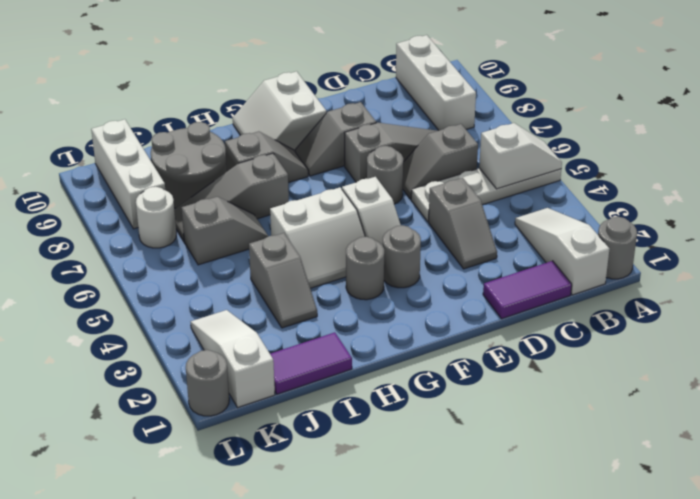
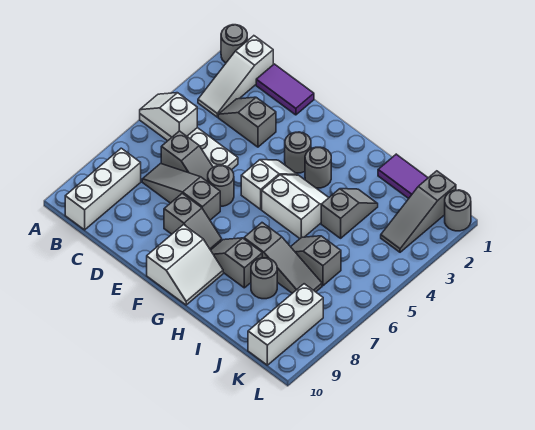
grey slope D3:D4 level 1 top 4 -> grey slope C3:D3 level 1 top D
grey round brick I8:J9 level 1 -> grey round brick I8 level 1
white slope K1:K3 level 1 top 1 -> grey slope K1:K3 level 1 top 1
white round brick K7 level 1 -> none

